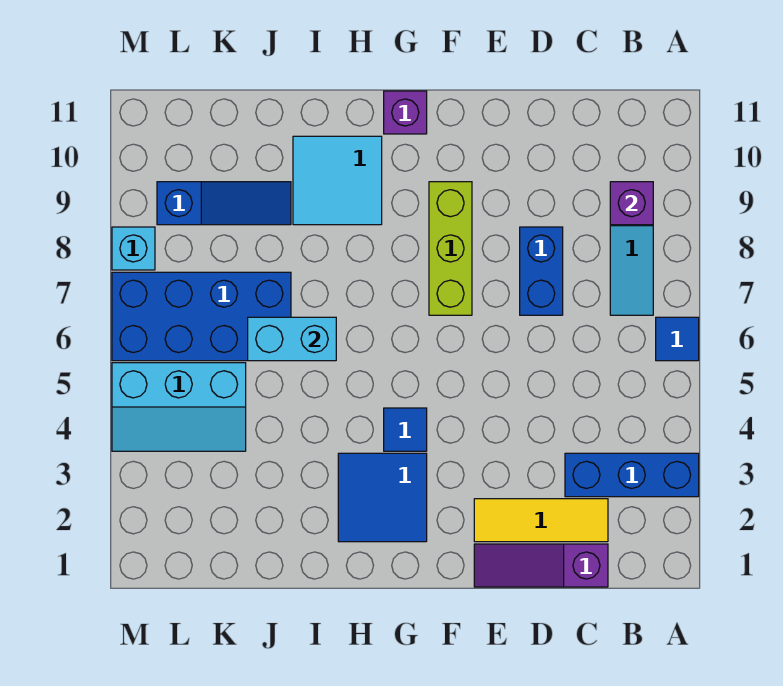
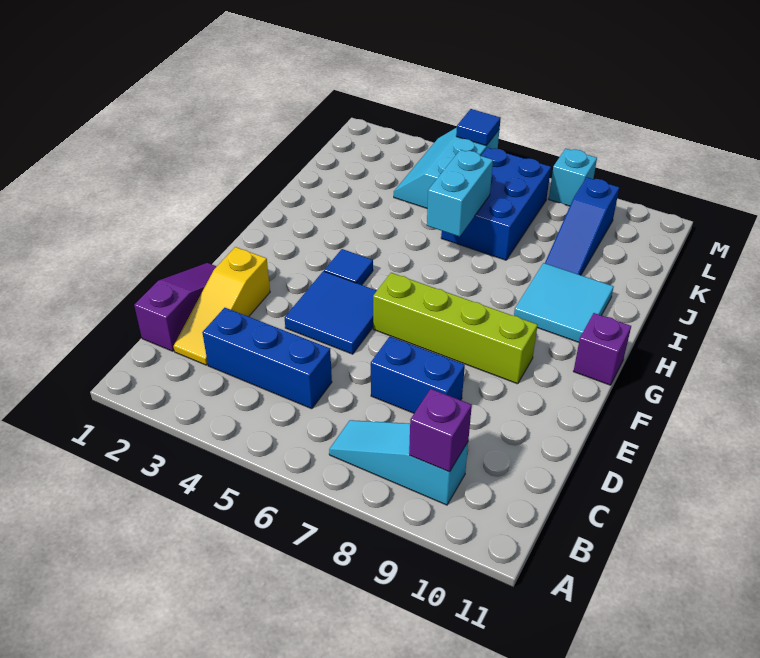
blue brick A3:C3 level 1 -> blue brick C3:C5 level 1
blue tile A6 level 1 -> blue tile M5 level 2
yellow tile C2:E2 level 1 -> yellow slope C2:E2 level 1 top E
lime brick F7:F9 level 1 -> lime brick F6:F9 level 1
blue tile G2:H3 level 1 -> blue tile E4:F5 level 1
blue brick J6:M7 level 1 -> blue brick J6:L7 level 1

